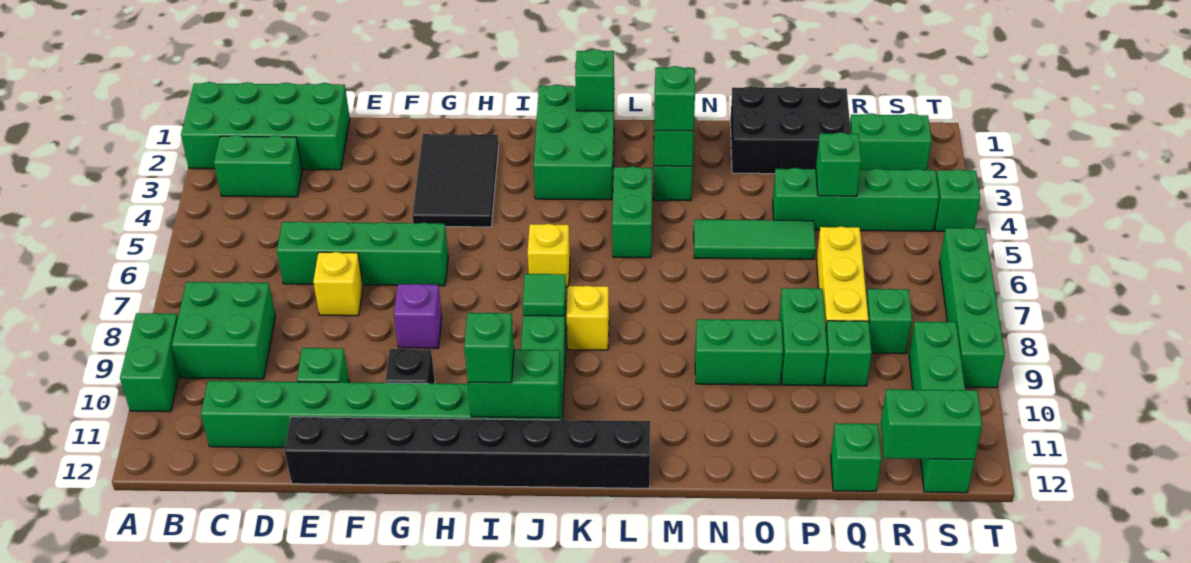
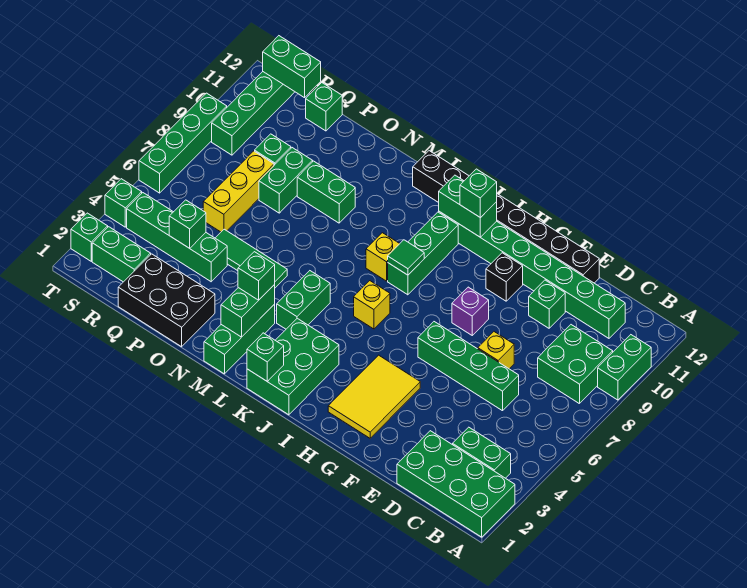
black tile G2:H4 level 1 -> yellow tile G2:H4 level 1
green brick R8 level 1 -> green brick T2 level 1

